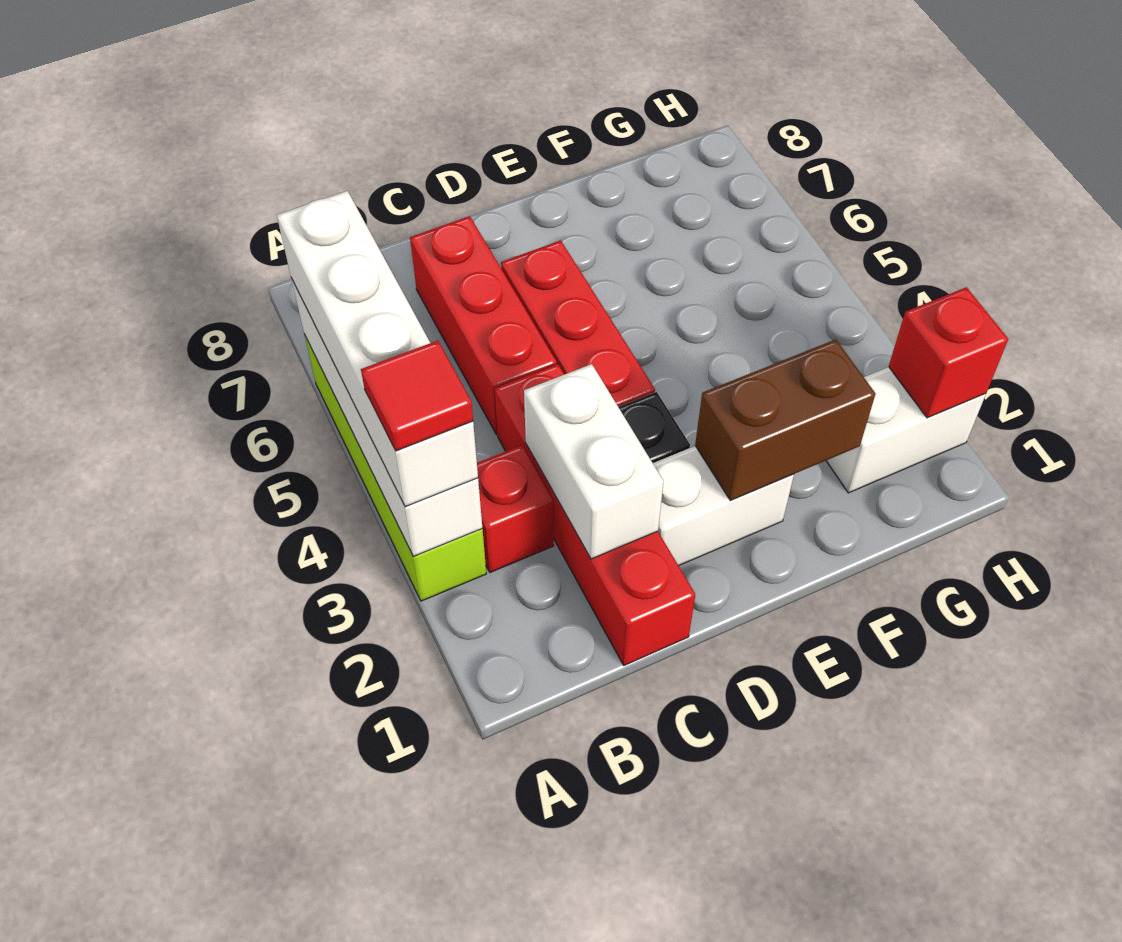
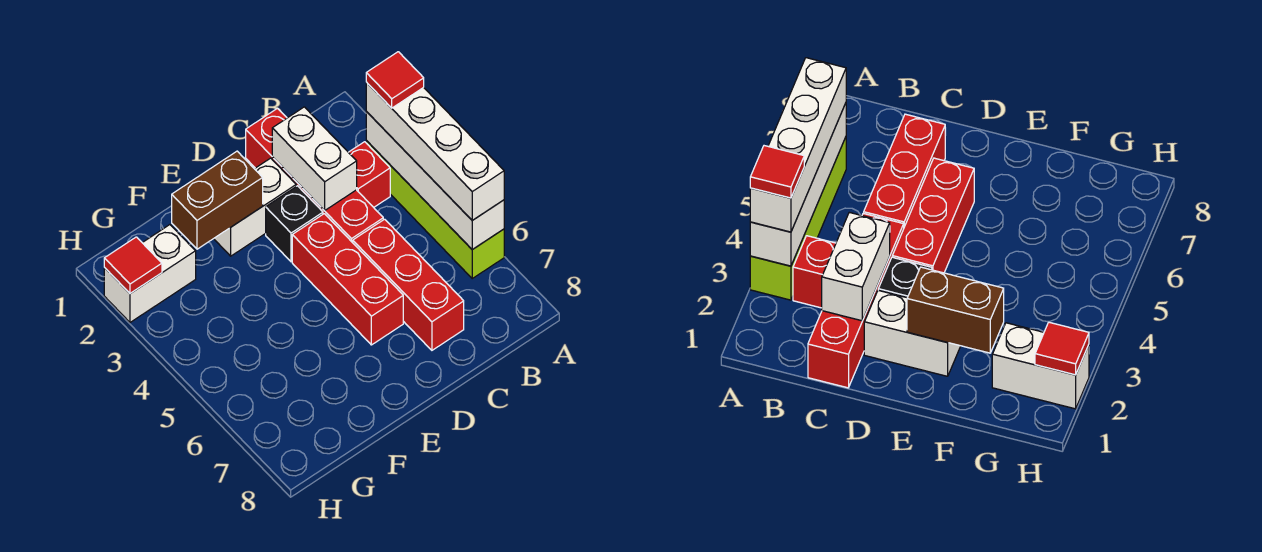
red brick H2 level 2 -> red tile H2 level 2

